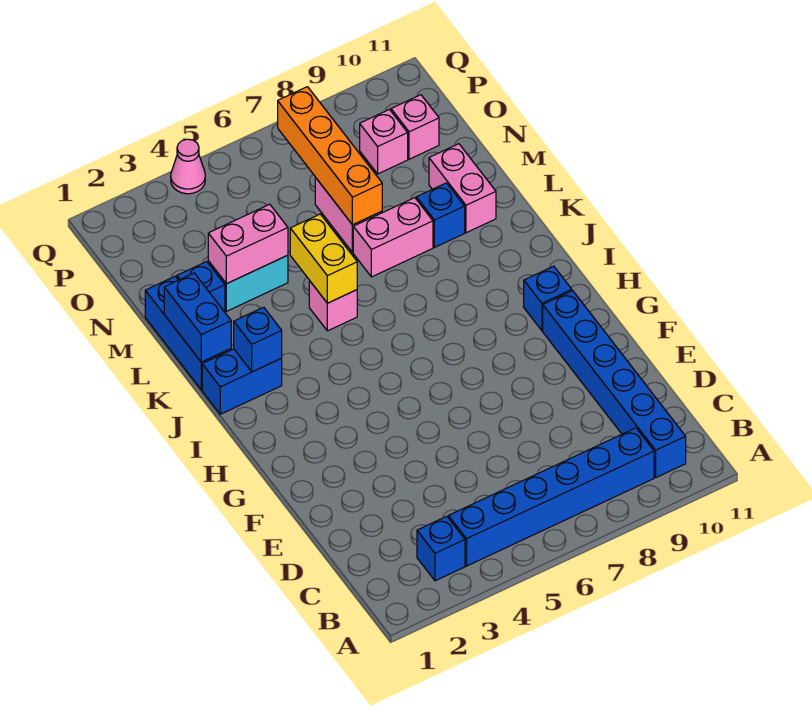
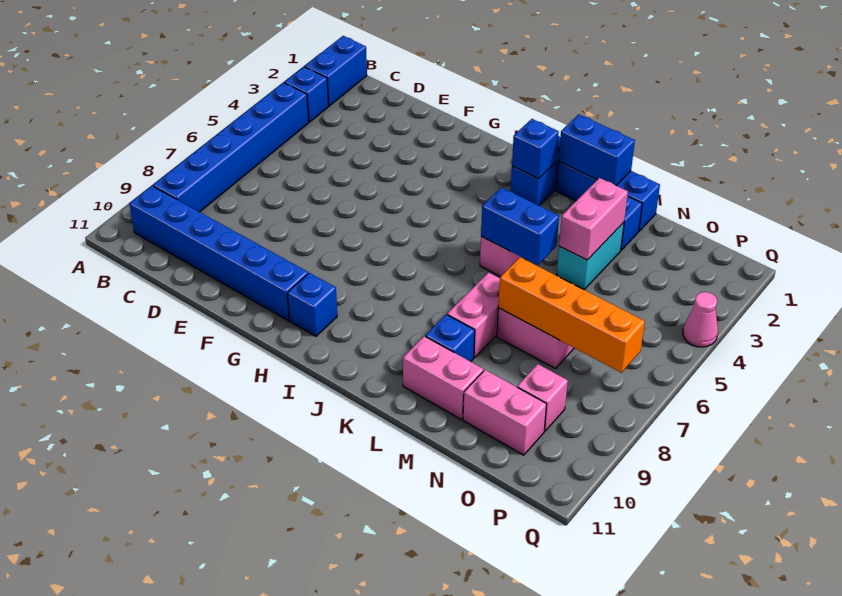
none -> blue brick B1:B2 level 1
yellow brick K5:L5 level 2 -> blue brick K5:L5 level 2
pink brick O10 level 1 -> pink brick N10:O10 level 1

